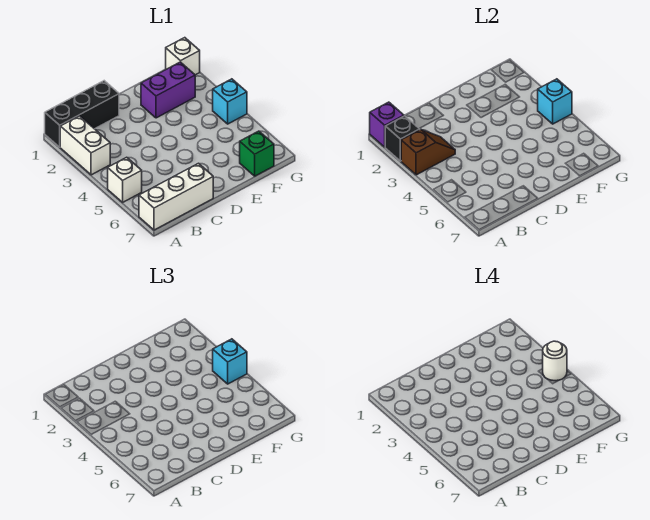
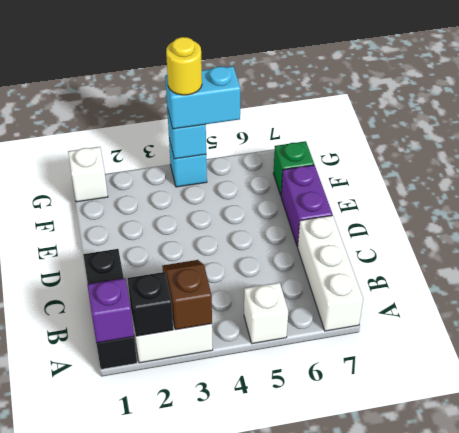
purple brick E2:F2 level 1 -> purple brick D7:E7 level 1
cyan brick G4 level 3 -> cyan brick G4:G5 level 3
white round brick G4 level 4 -> yellow round brick G4 level 4

